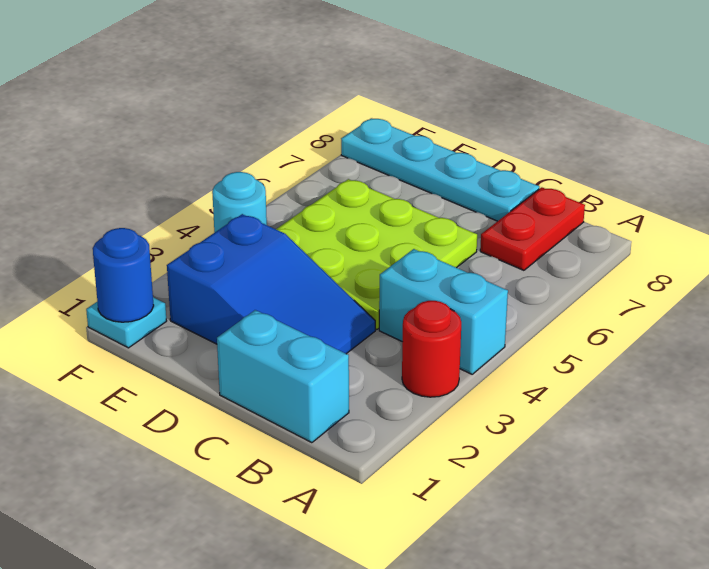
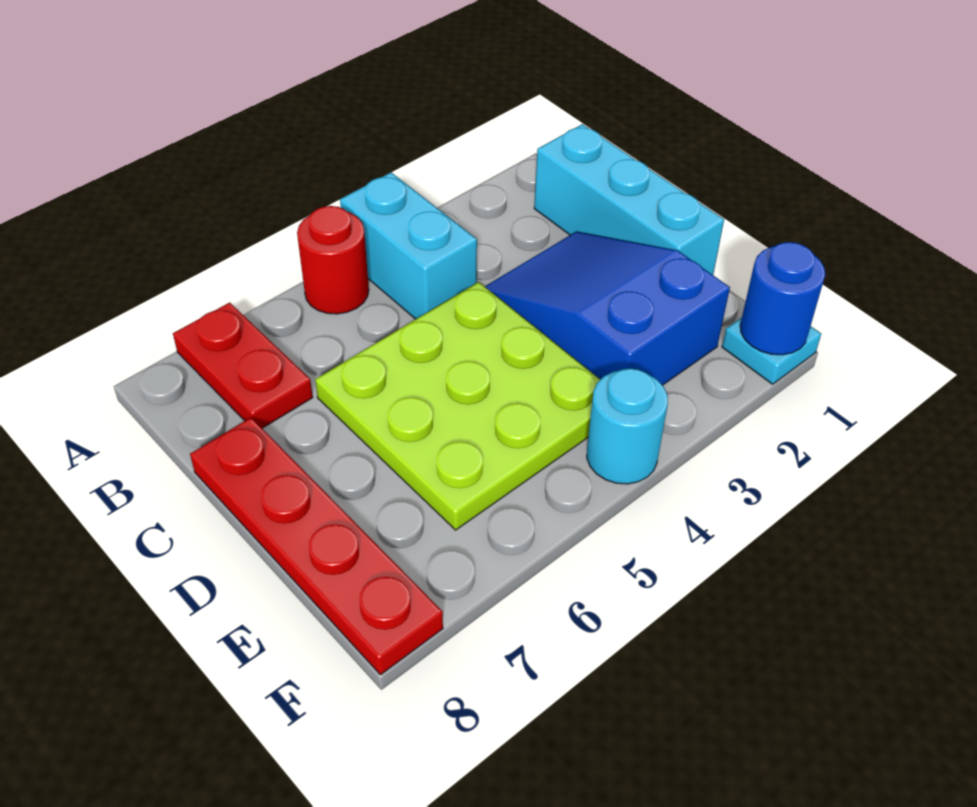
red round brick A3 level 1 -> red round brick A5 level 1
cyan brick B1:C1 level 1 -> cyan brick B1:D1 level 1
red plate B7:B8 level 1 -> red plate A7:B7 level 1
cyan plate C8:F8 level 1 -> red plate C8:F8 level 1

